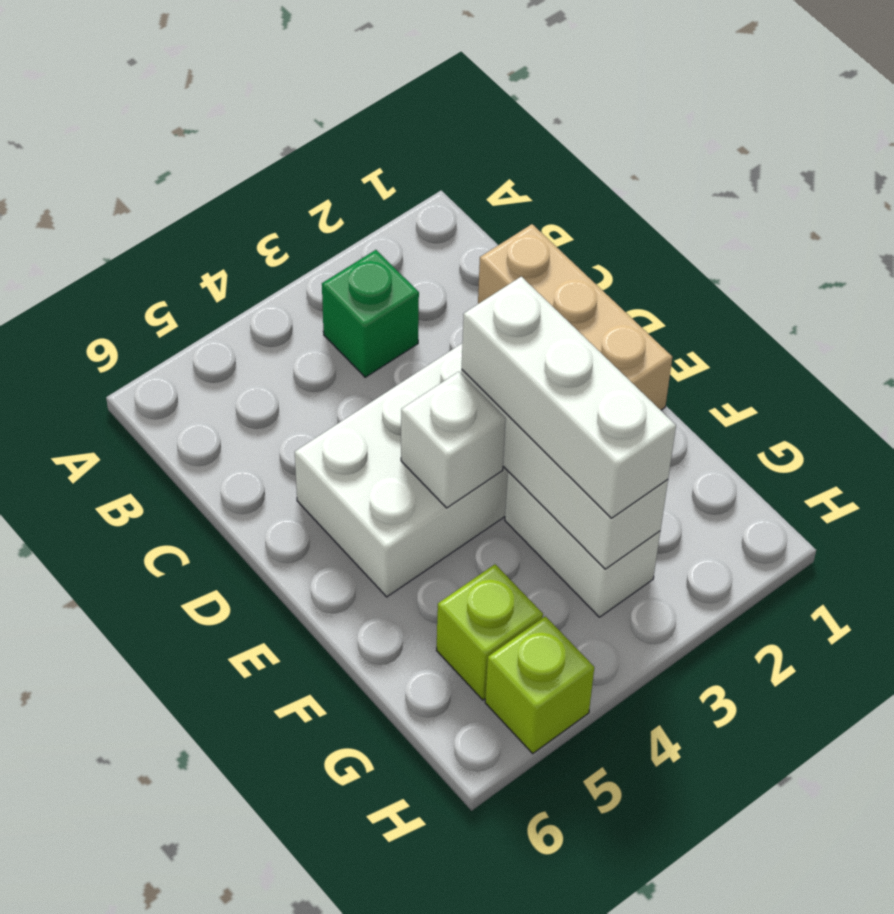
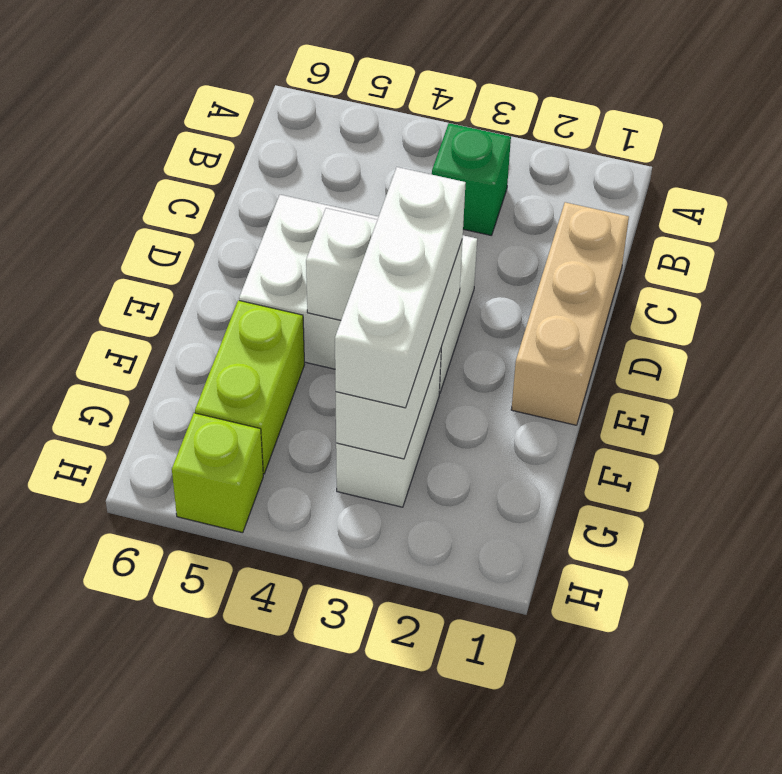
lime brick G5 level 1 -> lime brick F5:G5 level 1

